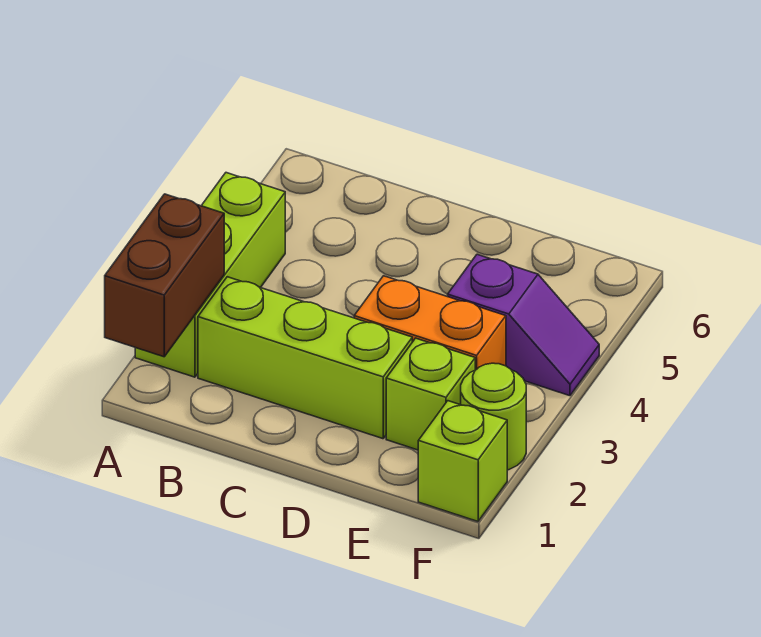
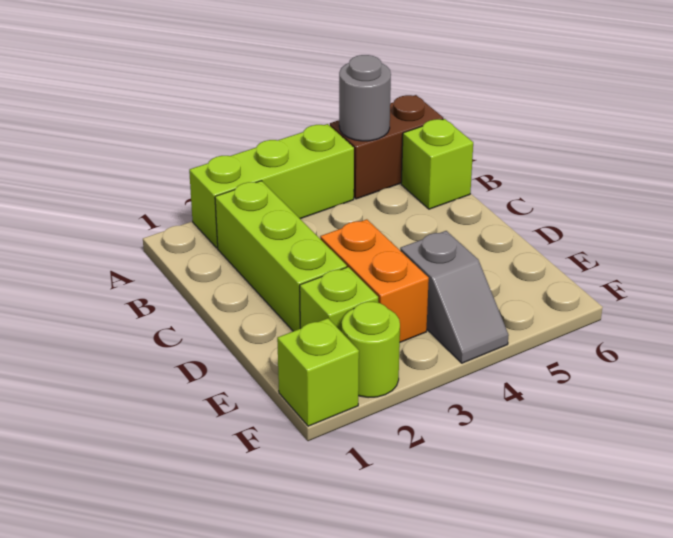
brown brick A1:A2 level 2 -> brown brick A5:A6 level 1
none -> grey round brick A5 level 2
none -> lime brick B6 level 1
purple slope E4:F4 level 1 top E -> grey slope E4:F4 level 1 top E

